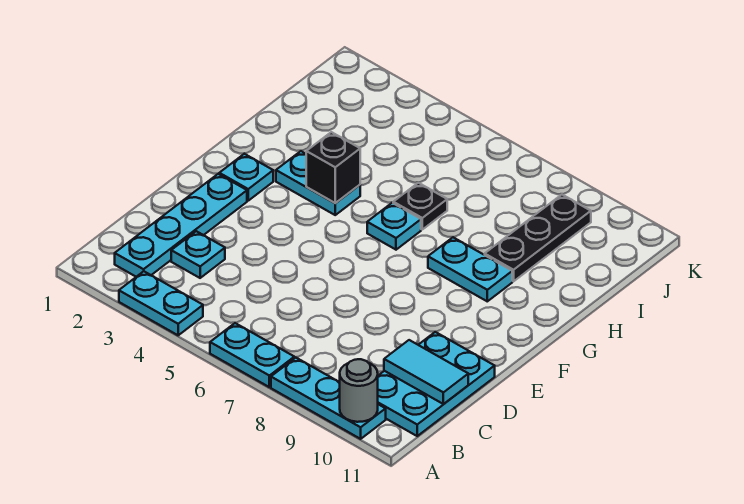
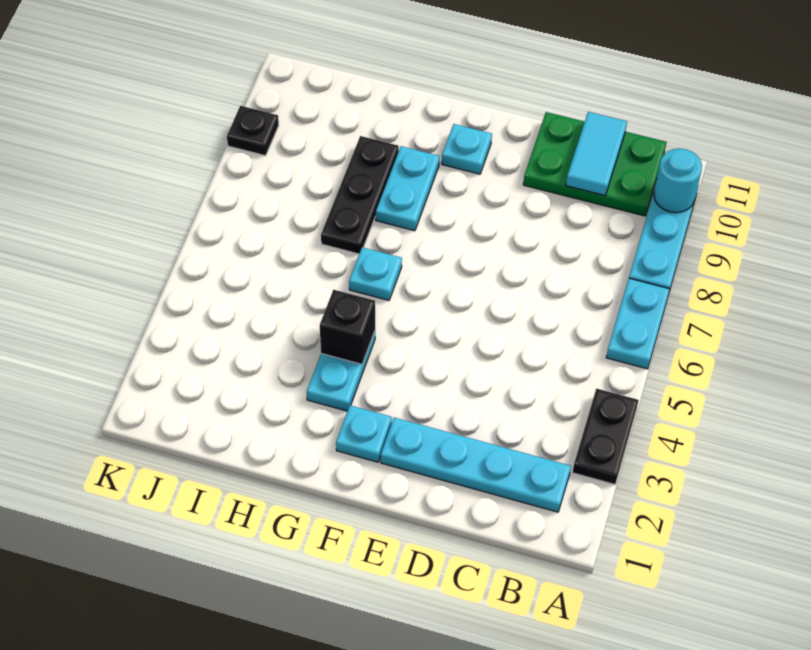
cyan plate A3:A4 level 1 -> black plate A3:A4 level 1
grey round brick A10 level 2 -> cyan round brick A10 level 2
cyan plate B10:D11 level 1 -> green plate B10:D11 level 1
cyan plate C3 level 1 -> cyan plate F10 level 1
black plate H6 level 1 -> black plate K9 level 1
black plate H9:J9 level 1 -> black plate H7:H9 level 1

